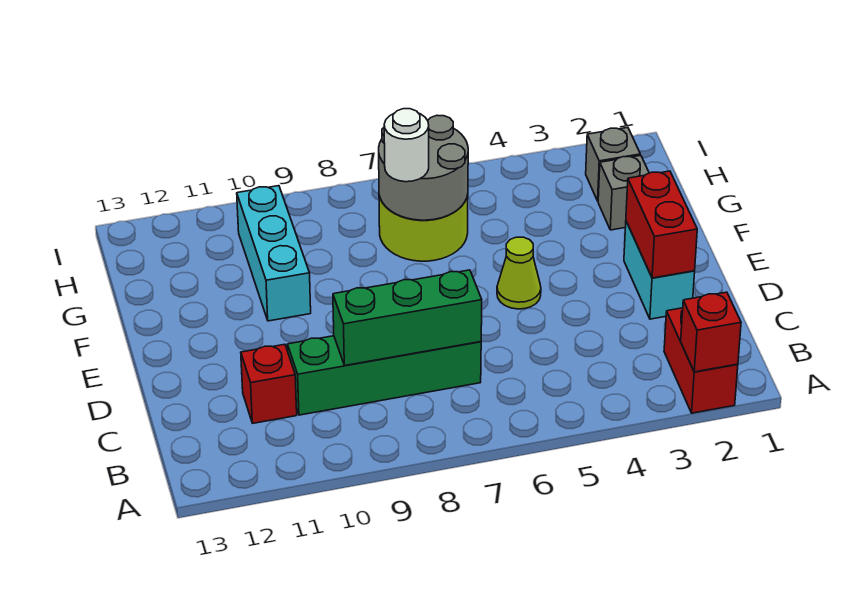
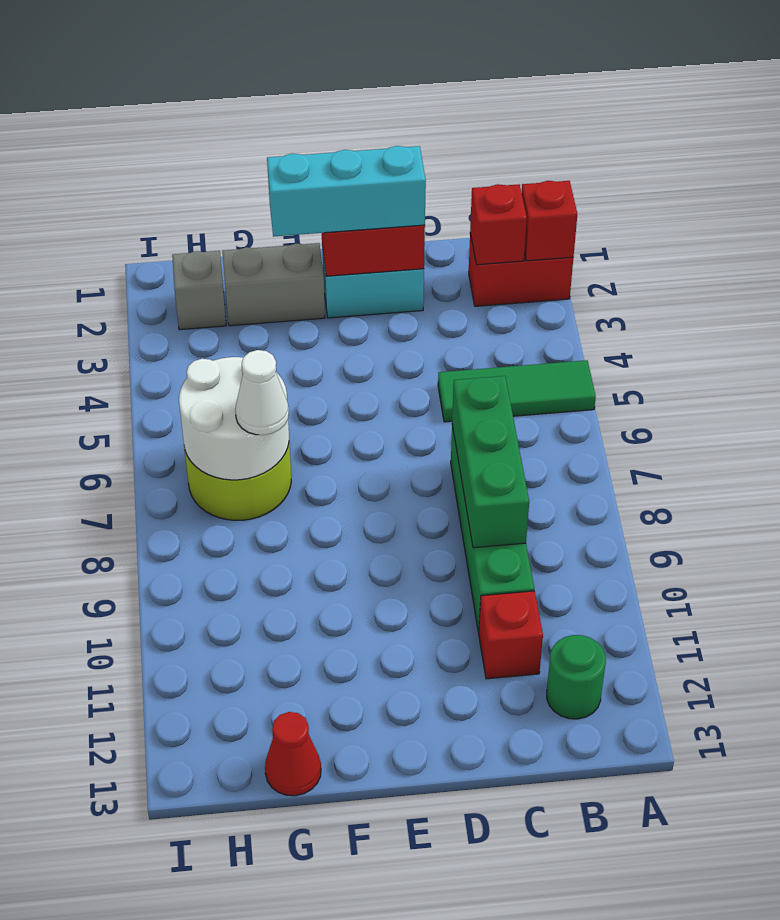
none -> green tile A5:C5 level 1
none -> red brick B2 level 2
none -> green round brick B12 level 1
lime cone E5 level 1 -> none
cyan brick F10:H10 level 1 -> cyan brick D2:F2 level 3
grey brick G2 level 1 -> grey brick F2:G2 level 1
grey round brick G6:H7 level 2 -> white round brick G6:H7 level 2
white round brick G7 level 3 -> white cone G7 level 3
none -> red cone G13 level 1

